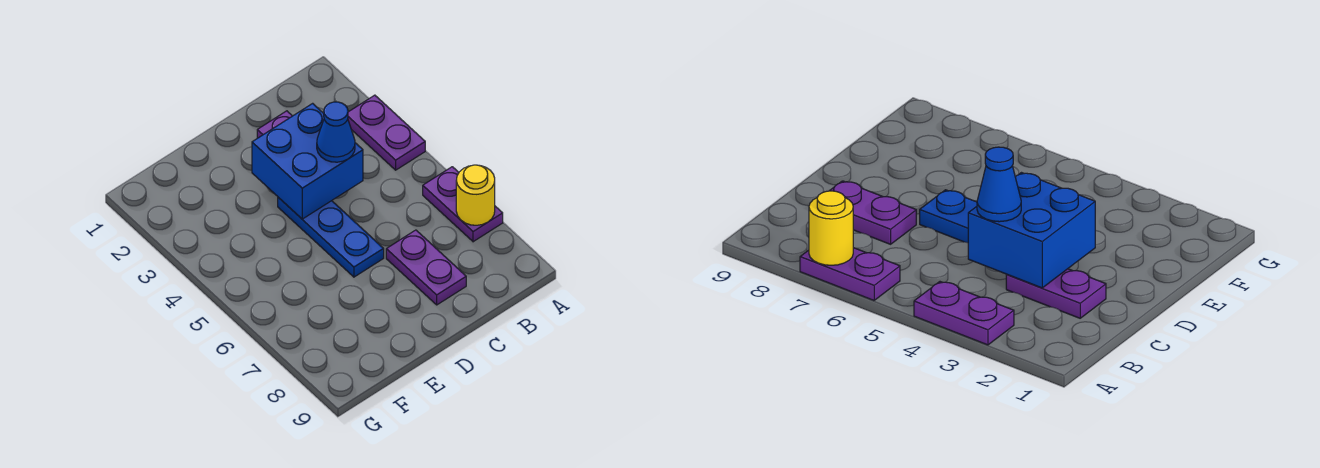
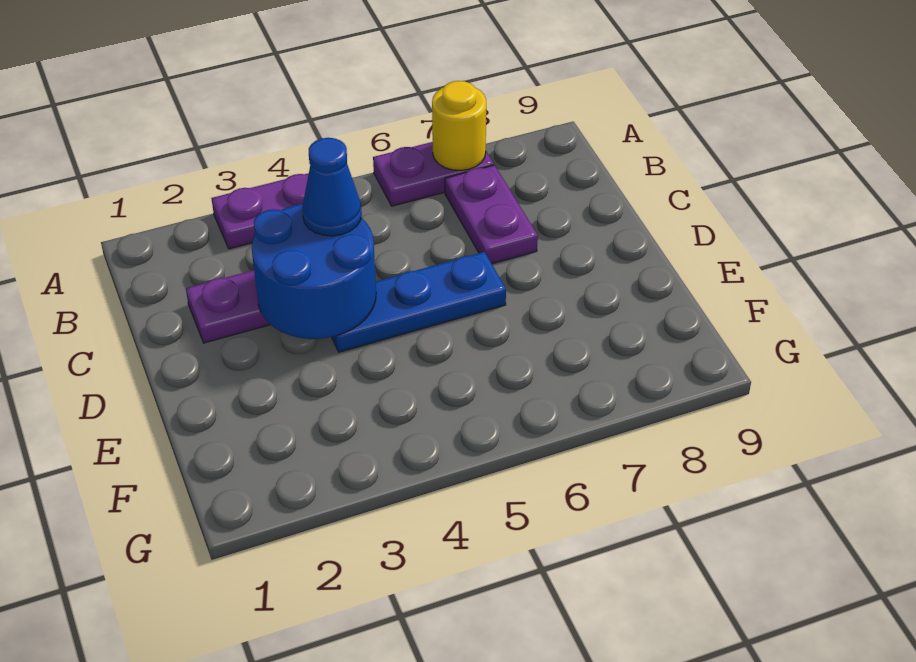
blue brick C3:D4 level 2 -> blue round brick C3:D4 level 2
purple plate C7:C8 level 1 -> purple plate B7:C7 level 1

